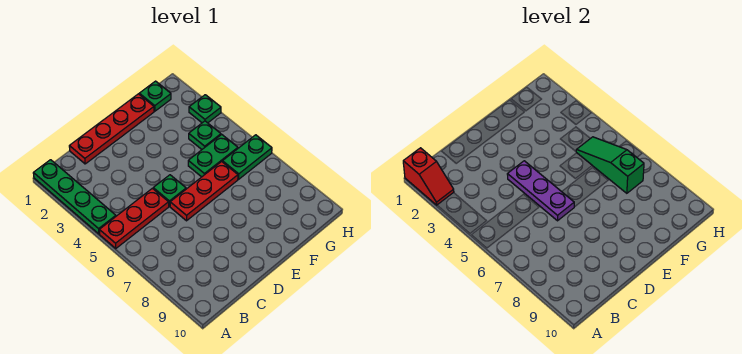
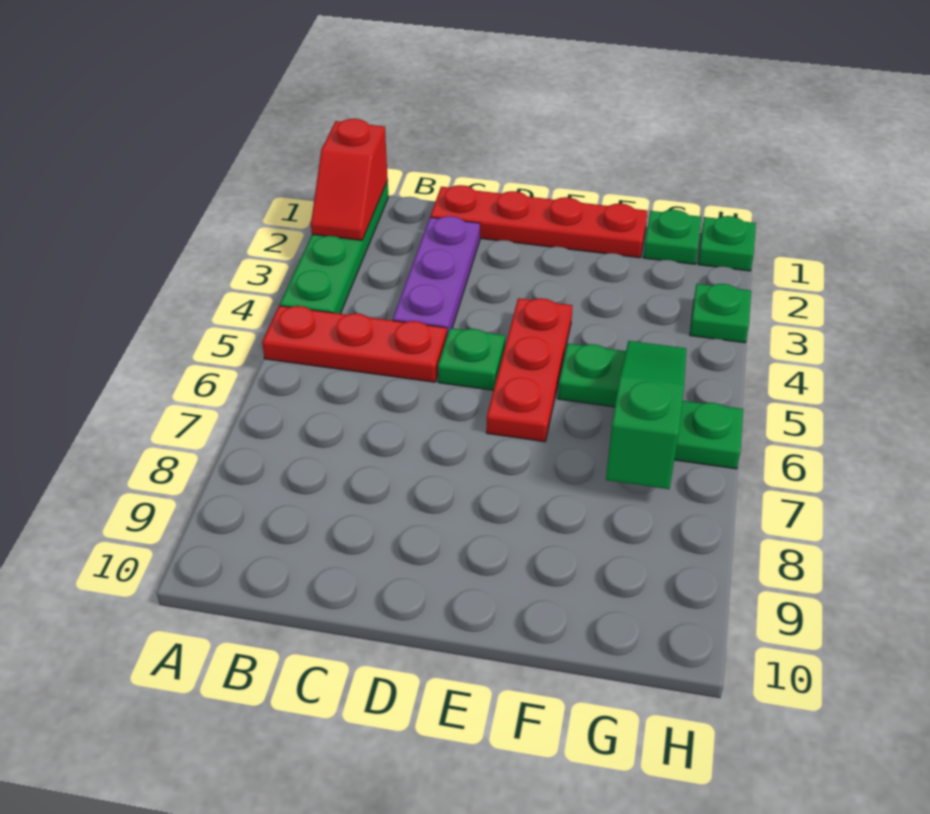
purple plate D4:D6 level 2 -> purple plate C2:C4 level 1
red plate D6:F6 level 1 -> red plate E4:E6 level 1
green plate G4 level 1 -> green plate H1 level 1

